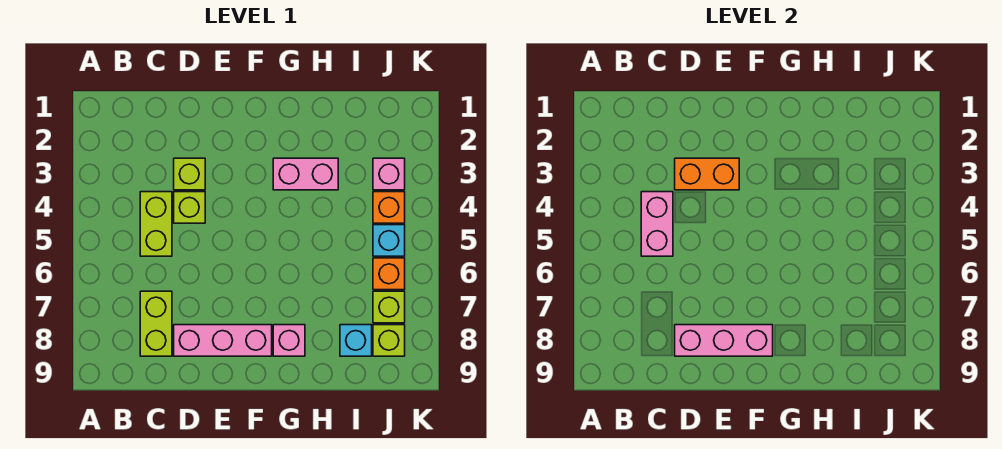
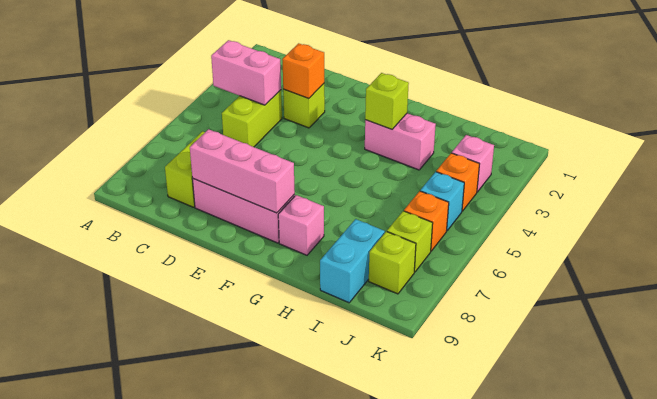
pink brick C4:C5 level 2 -> pink brick B4:C4 level 2
orange brick D3:E3 level 2 -> orange brick D3 level 2
lime brick D4 level 1 -> lime brick G3 level 2
cyan brick I8 level 1 -> cyan brick I8:I9 level 1

